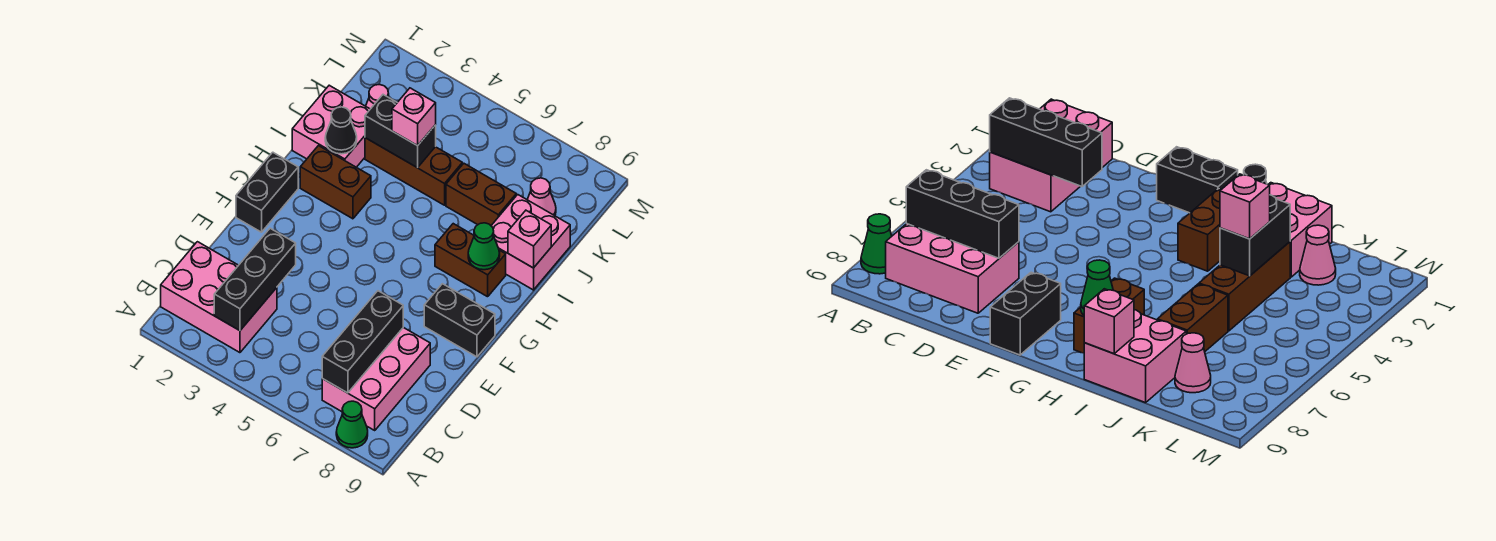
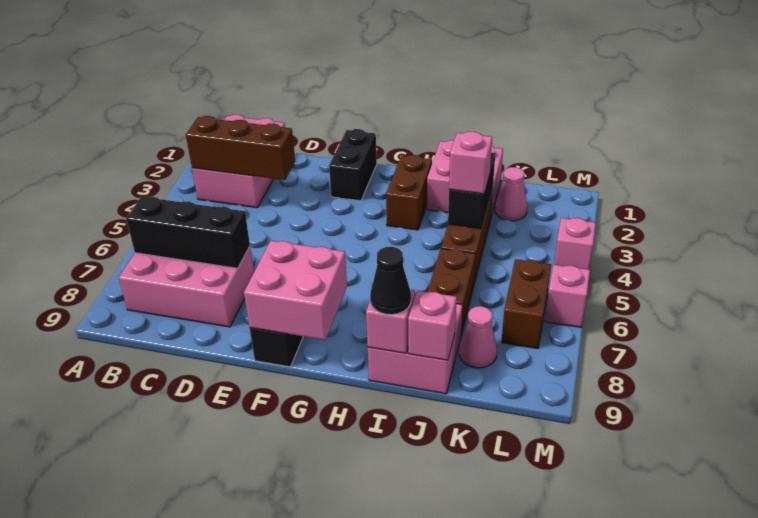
green cone A8 level 1 -> none
black brick B3:D3 level 2 -> brown brick B3:D3 level 2
black brick F1:G1 level 1 -> black brick F1:F2 level 1
none -> pink brick F8:G9 level 2
brown brick H7:H8 level 1 -> brown brick L6:L7 level 1
green cone H8 level 2 -> none
black cone I2 level 2 -> black cone I9 level 3
none -> pink brick J9 level 2
none -> pink brick M4 level 1
none -> pink brick M6 level 1

